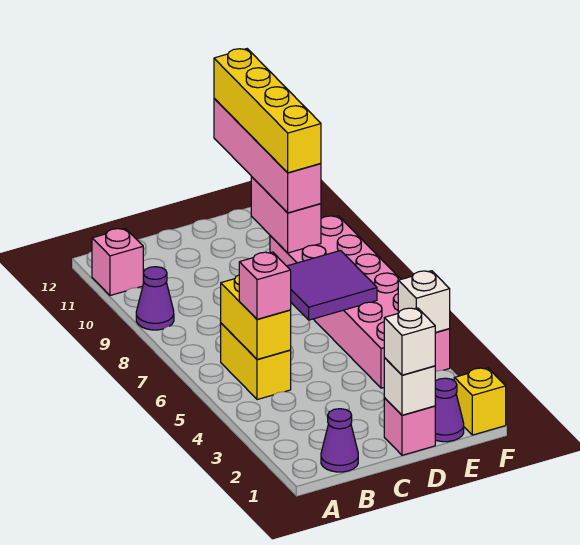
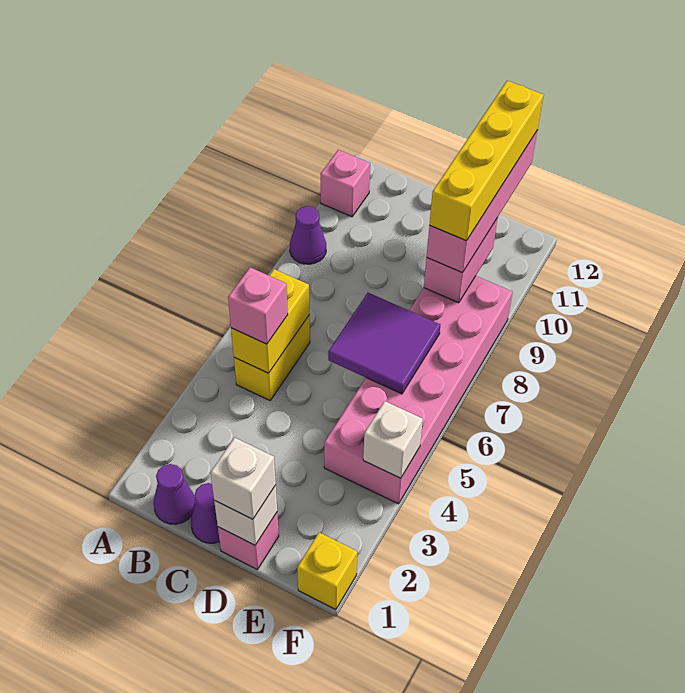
purple cone E1 level 1 -> purple cone C1 level 1

